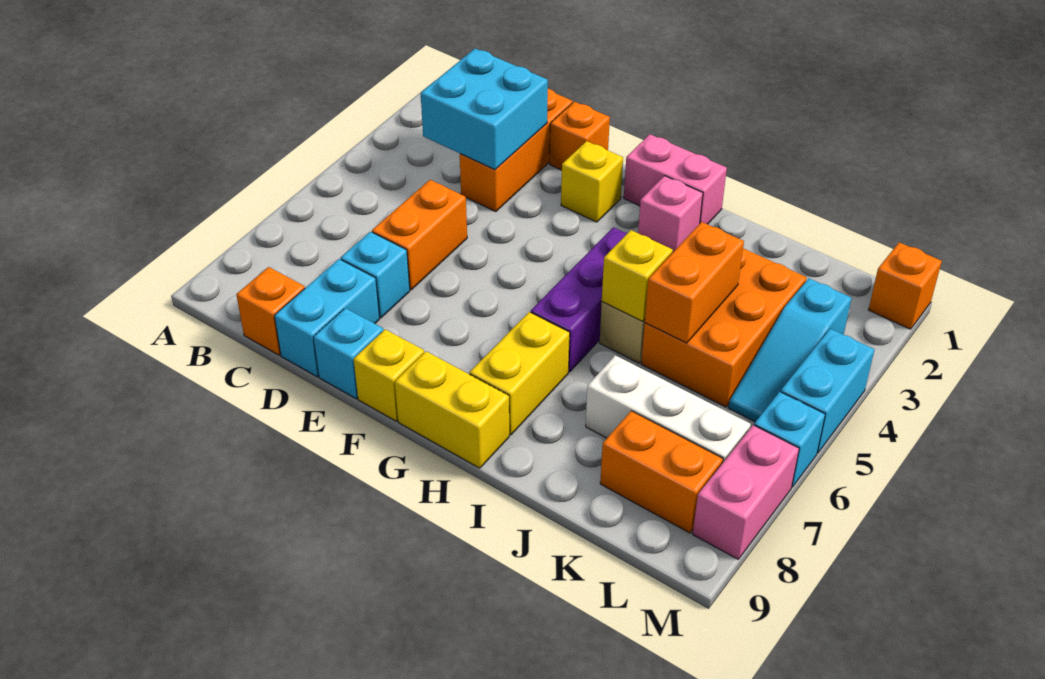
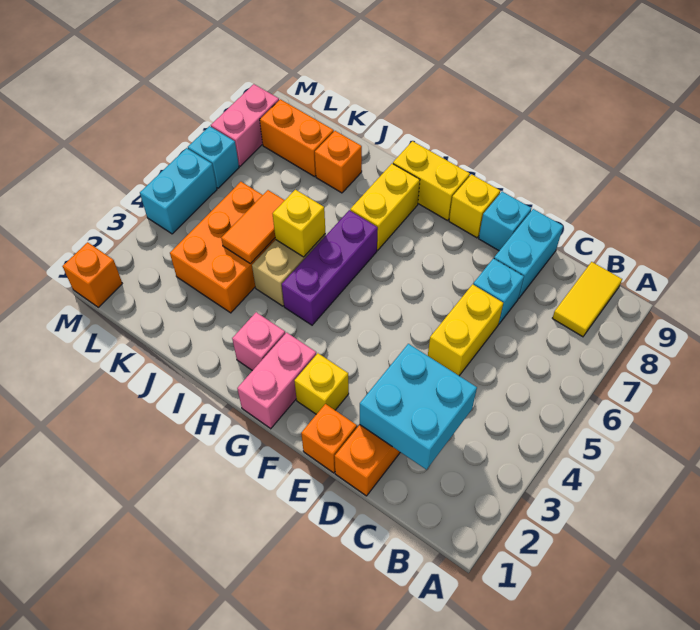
none -> yellow tile B8:B9 level 1
orange brick C9 level 1 -> orange brick J8 level 1
orange brick D5:D6 level 1 -> yellow brick D5:D6 level 1
pink brick G1:H1 level 1 -> pink brick G1:G2 level 1
orange brick J4:J5 level 2 -> orange tile J4:J5 level 2
white brick J7:L7 level 1 -> none
cyan slope L3:L5 level 1 top 3 -> none

